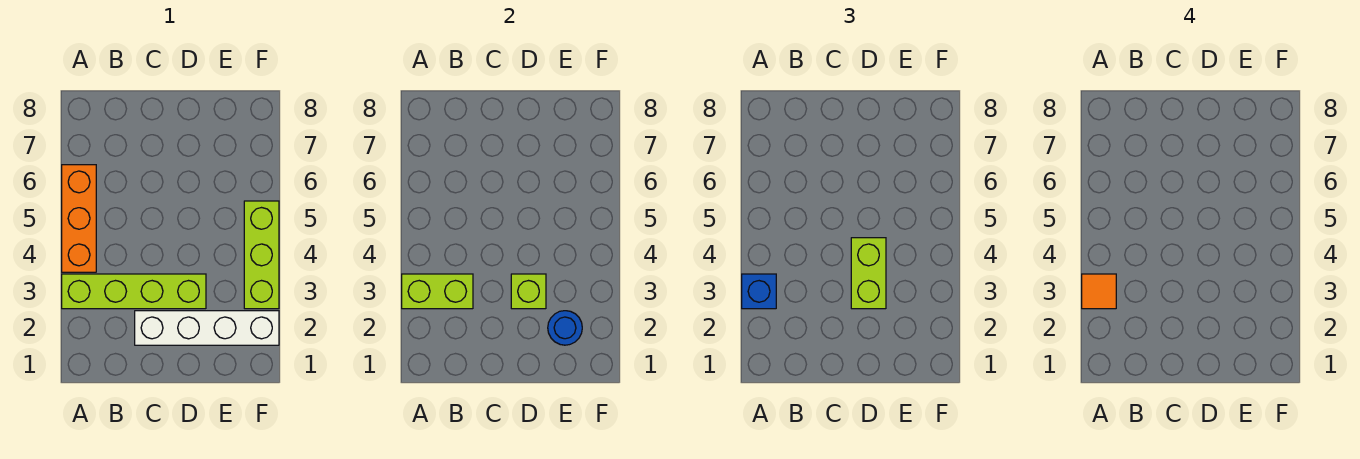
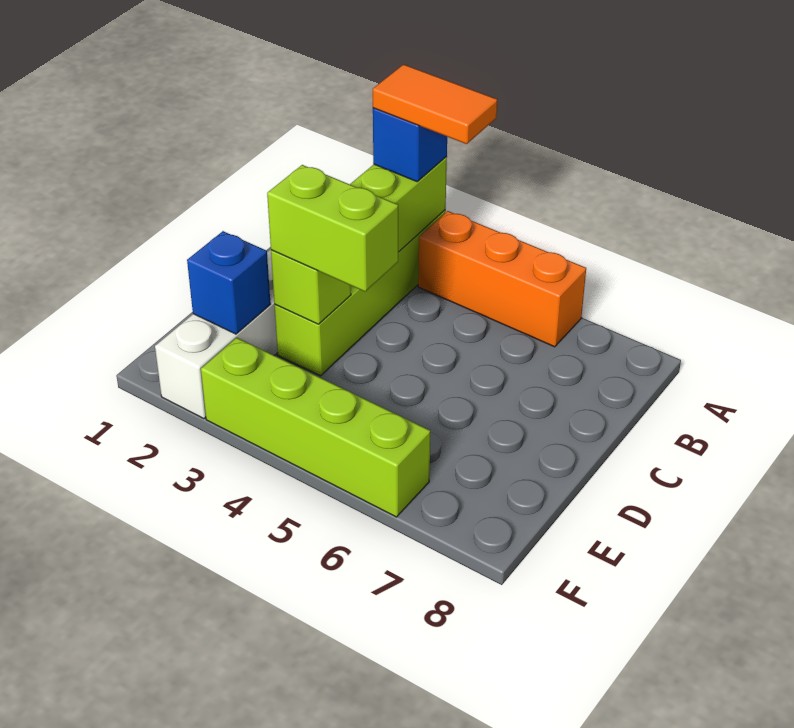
orange tile A3 level 4 -> orange tile A3:A4 level 4
blue round brick E2 level 2 -> blue brick E2 level 2
lime brick F3:F5 level 1 -> lime brick F3:F6 level 1

